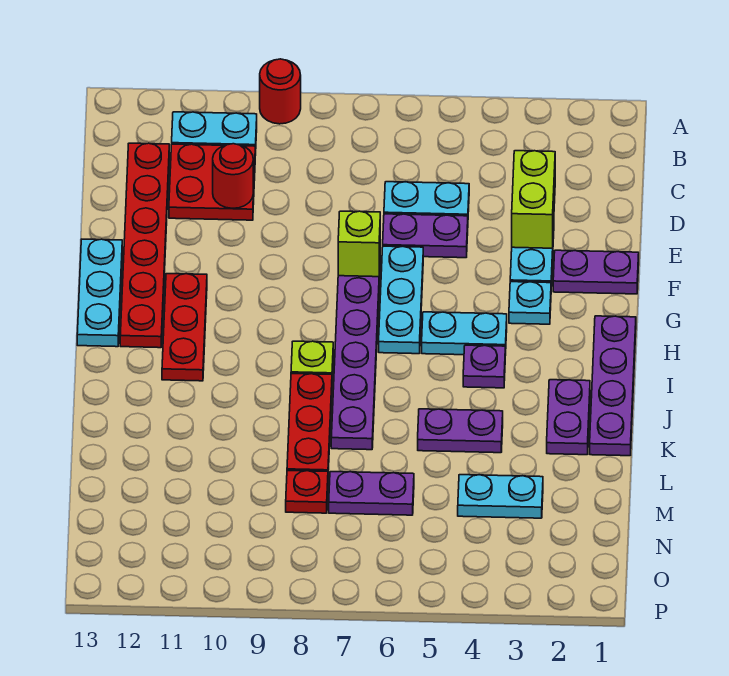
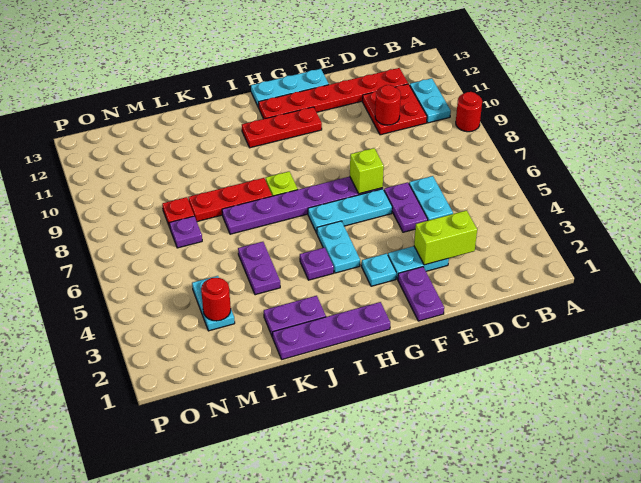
none -> red round brick M3 level 2
purple plate M6:M7 level 1 -> purple plate M7 level 1

